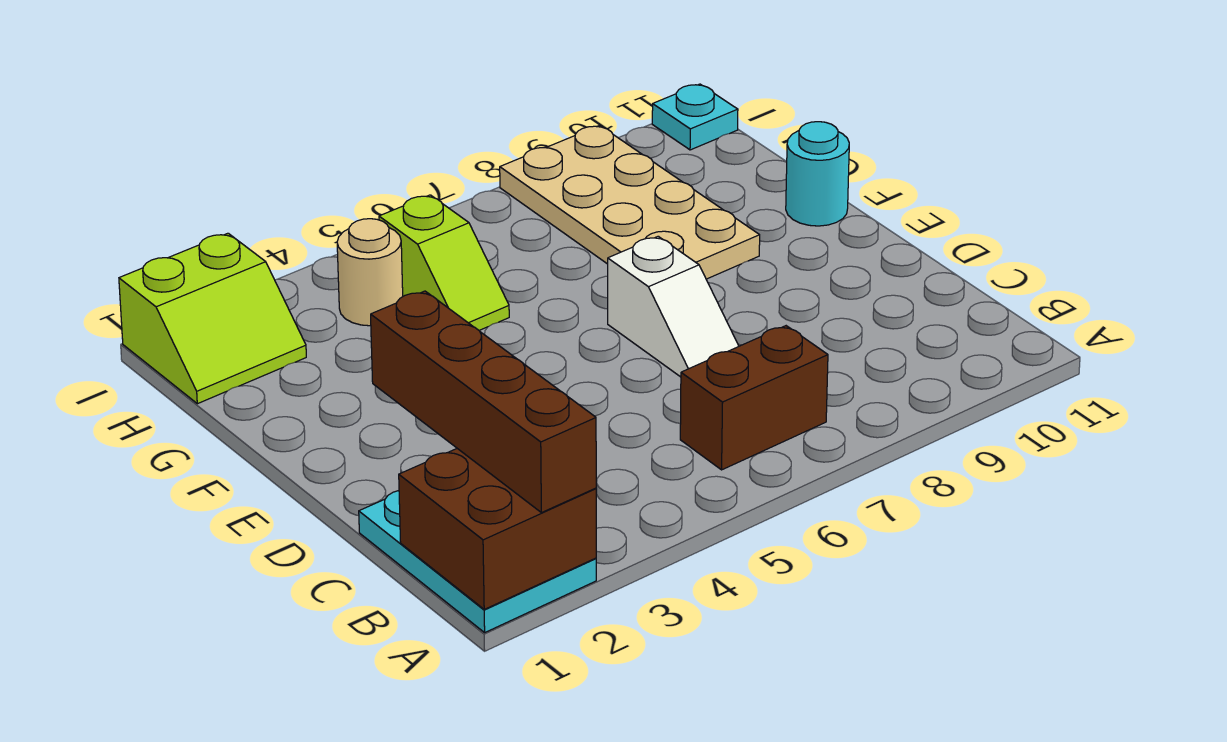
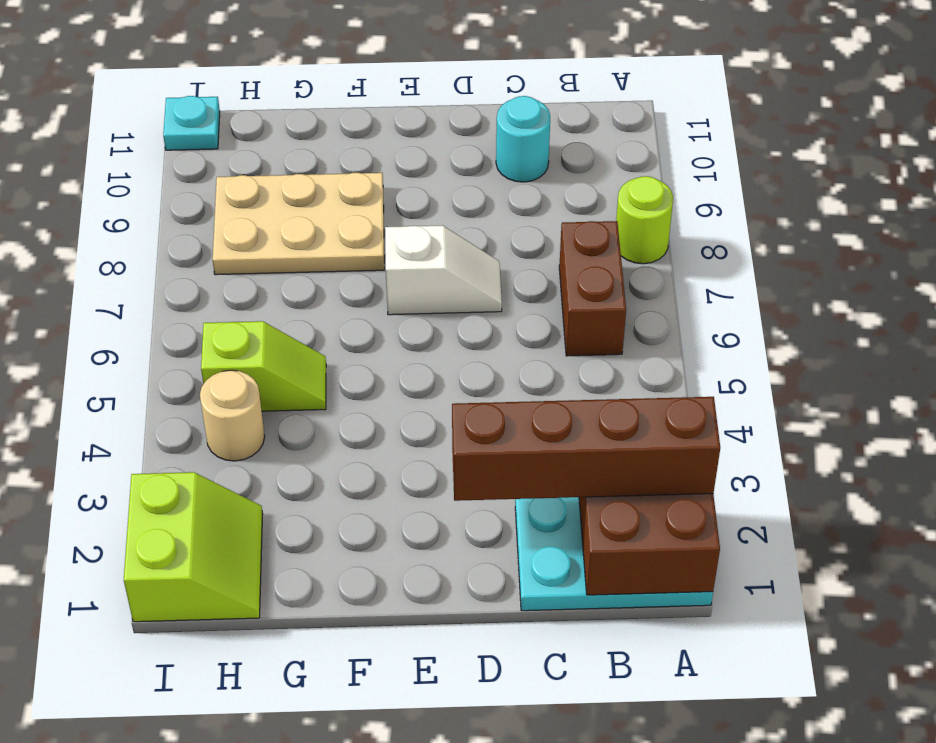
none -> lime round brick A8 level 1
tan plate F8:I9 level 1 -> tan plate F8:H9 level 1
cyan round brick F11 level 1 -> cyan round brick C10 level 1

